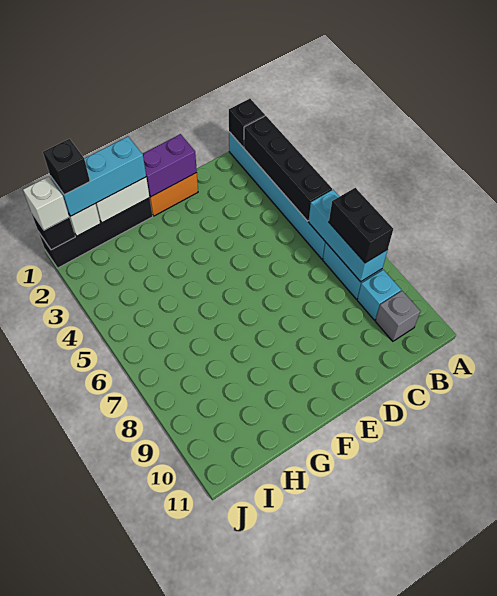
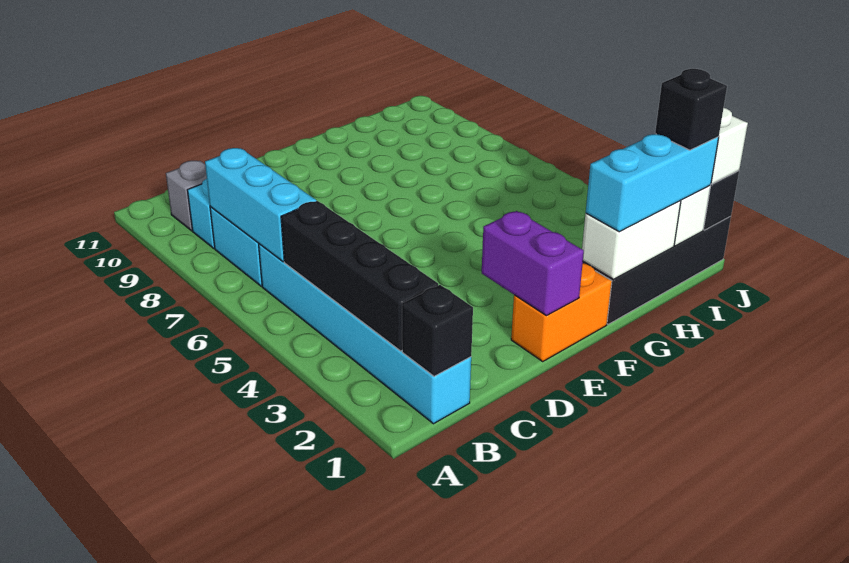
black brick B7:B8 level 3 -> none
purple brick E1:F1 level 2 -> purple brick E1:E2 level 2

